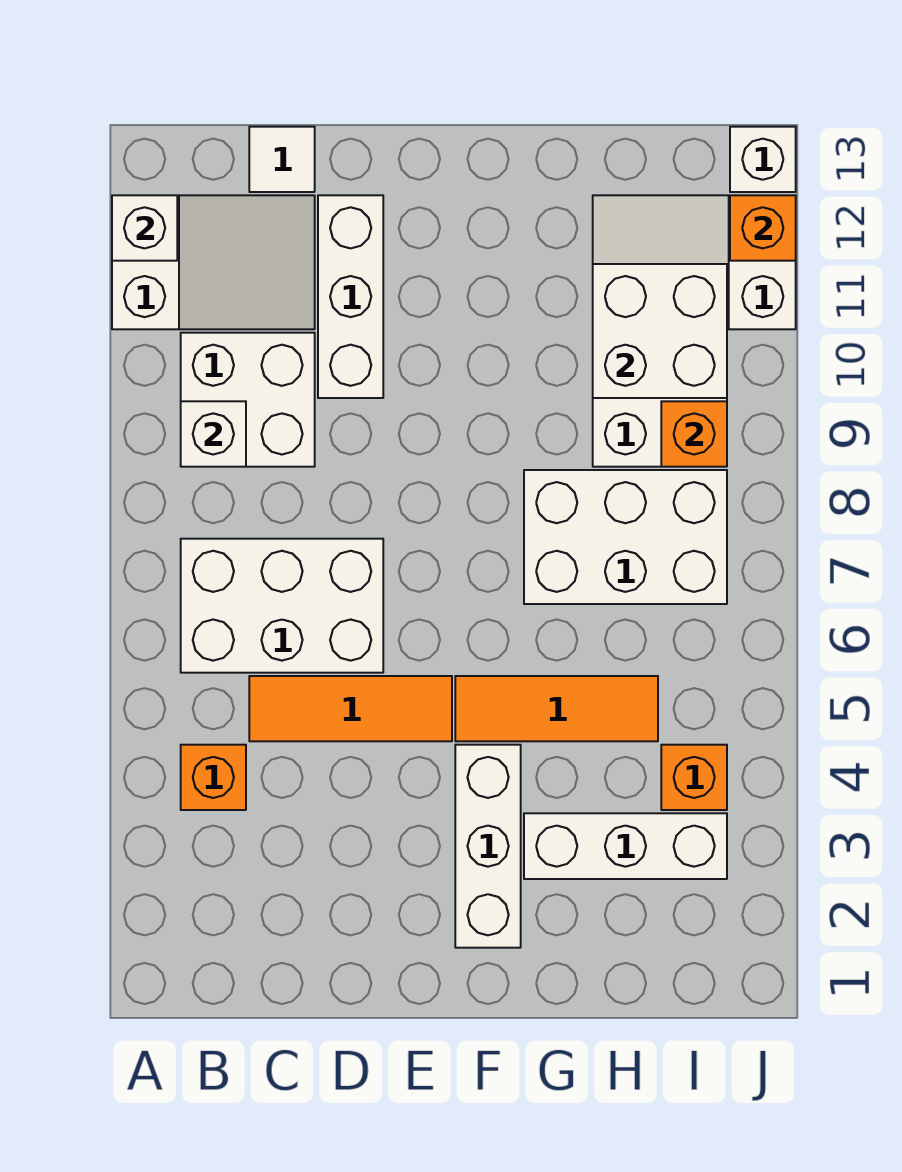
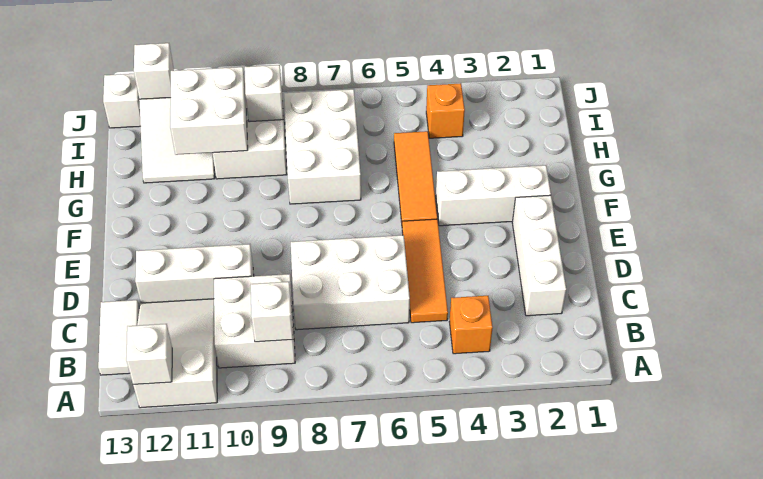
white brick B6:D7 level 1 -> white brick C6:D8 level 1
white tile C13 level 1 -> white tile B13:C13 level 1
white brick G3:I3 level 1 -> white brick C2:E2 level 1
orange brick I9 level 2 -> white brick I9 level 2
orange brick J12 level 2 -> white brick J12 level 2

